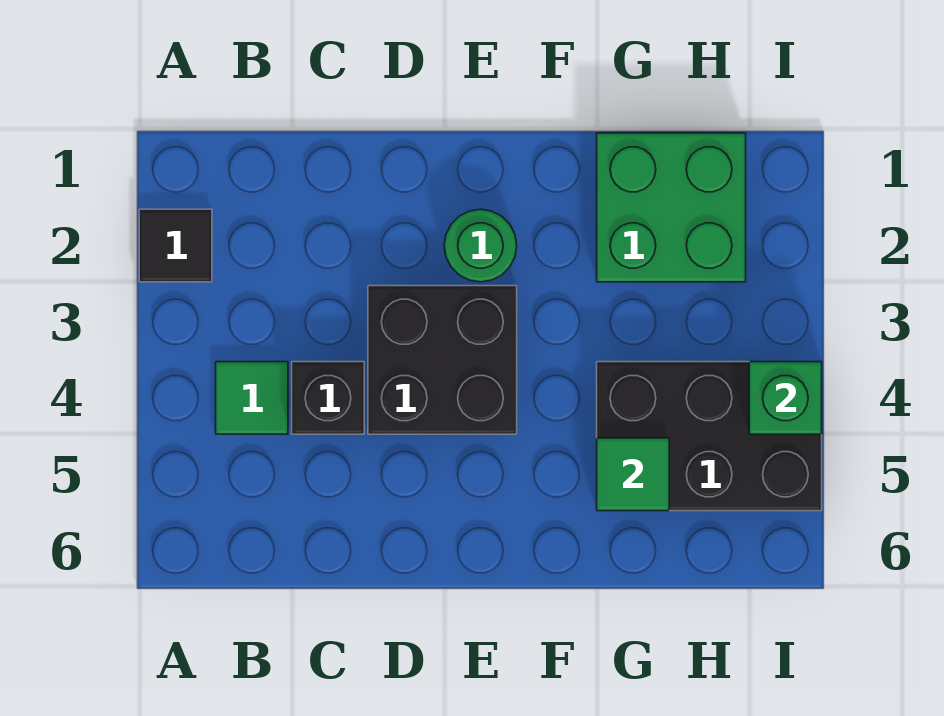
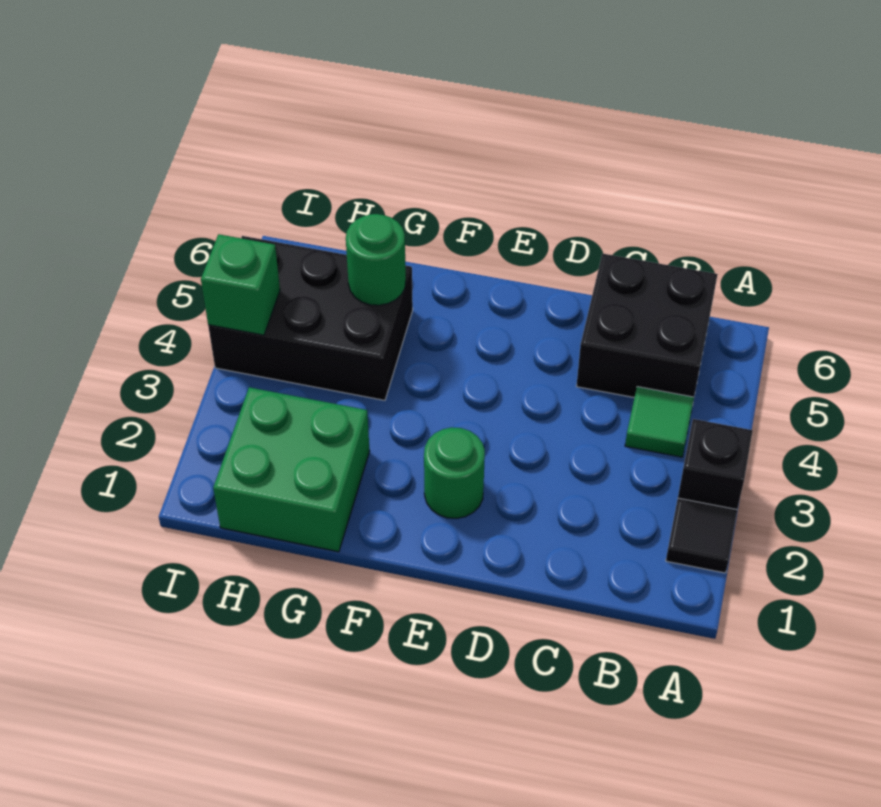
black brick C4 level 1 -> black brick A3 level 1
black brick D3:E4 level 1 -> black brick B5:C6 level 1
green tile G5 level 2 -> green round brick G5 level 2

